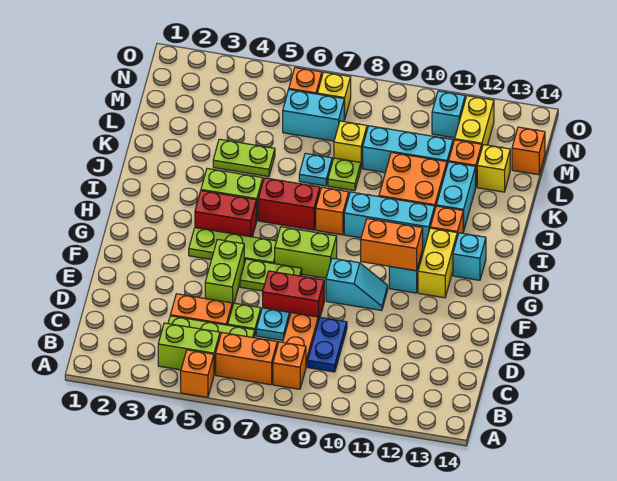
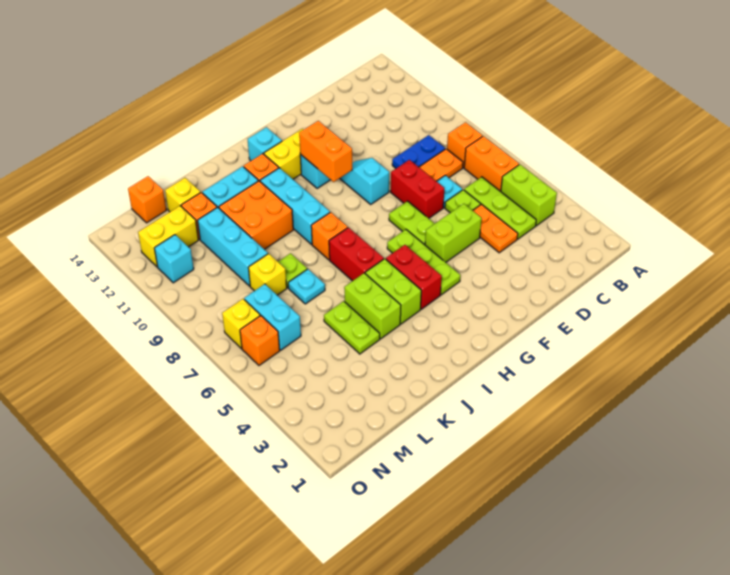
orange brick A5 level 1 -> none
lime brick G7:G8 level 1 -> lime brick J4:J5 level 1

